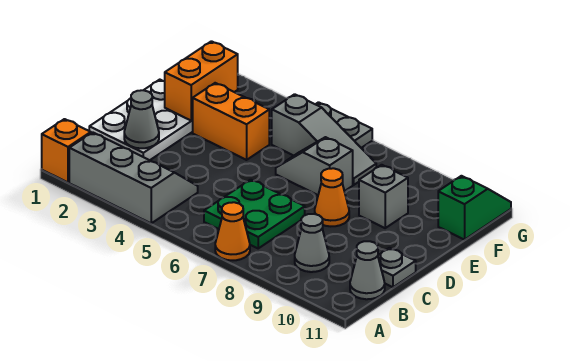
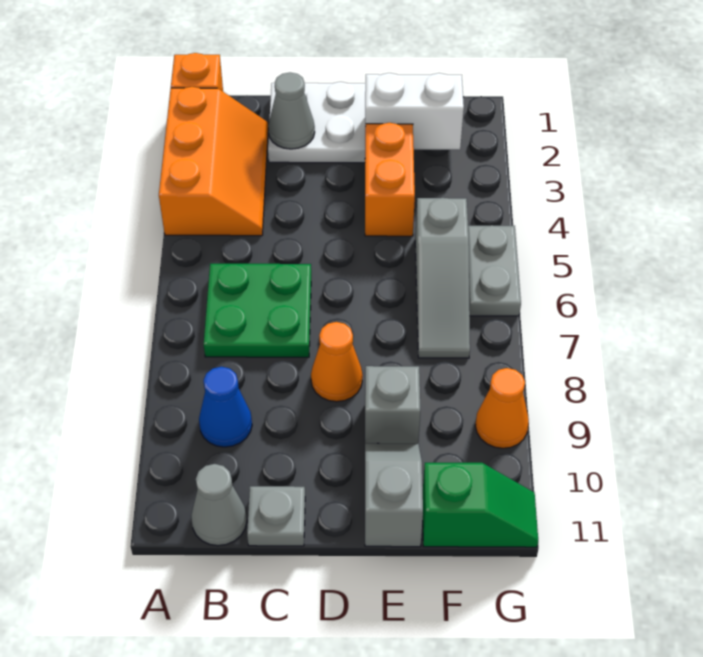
grey slope A2:B4 level 1 top A -> orange slope A2:B4 level 1 top A
orange cone A7 level 1 -> orange cone G9 level 1
grey cone B9 level 1 -> blue cone B9 level 1
orange brick E2:F2 level 2 -> white brick E2:F2 level 2
grey slope E6:E7 level 1 top 7 -> grey slope E10:E11 level 1 top 11

